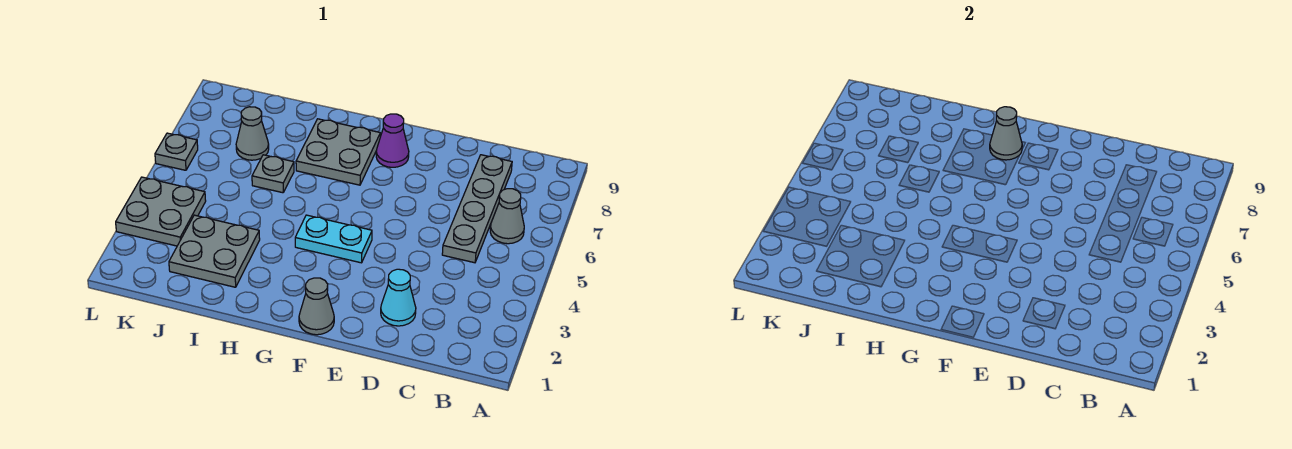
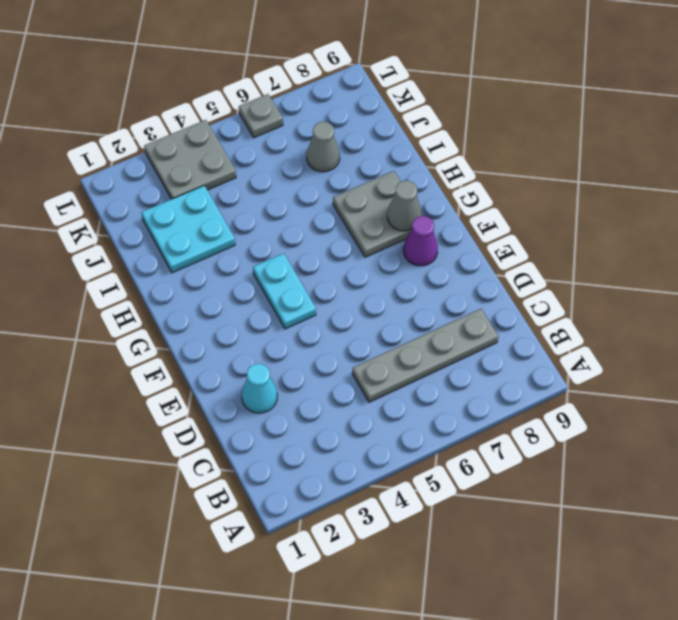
grey cone B6 level 1 -> none
grey cone F1 level 1 -> none
grey plate I2:J3 level 1 -> cyan plate I2:J3 level 1
grey plate I6 level 1 -> none

